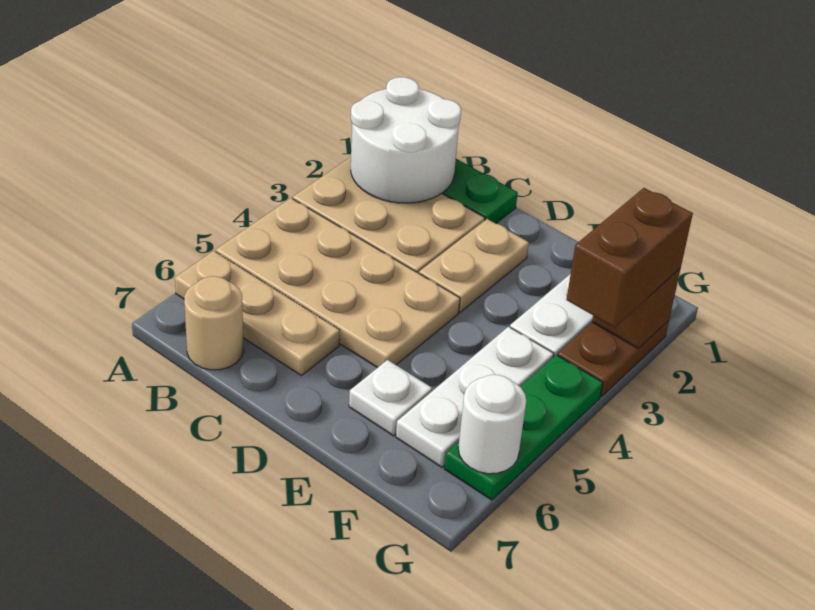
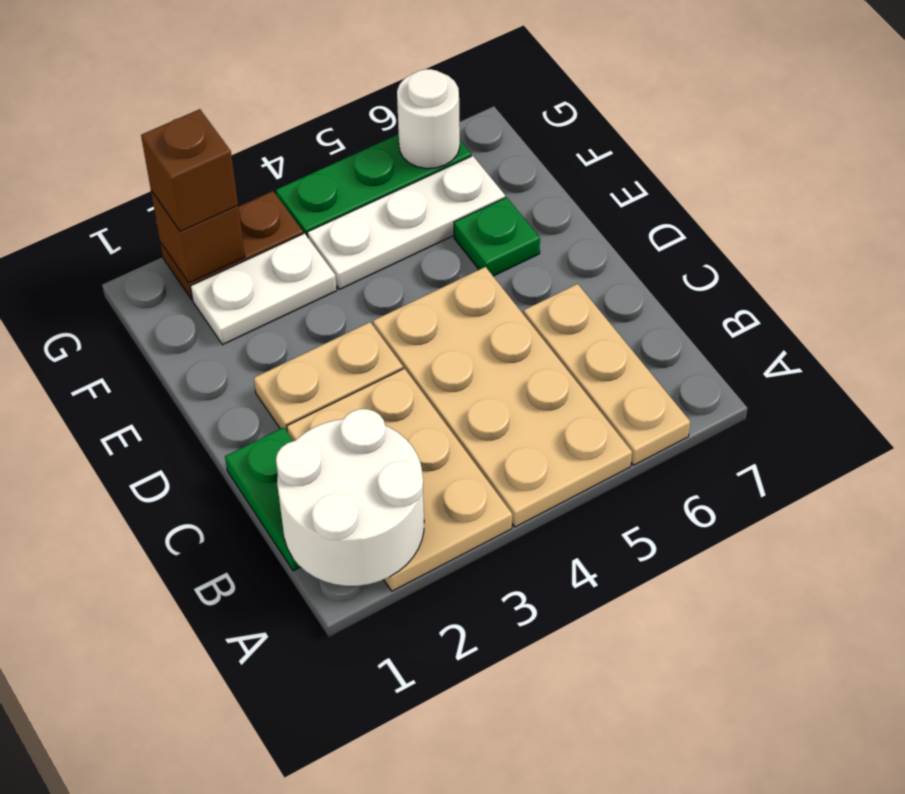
tan round brick B7 level 1 -> none
white plate E6 level 1 -> green plate E6 level 1
brown brick G2:G3 level 3 -> brown brick G2 level 3

